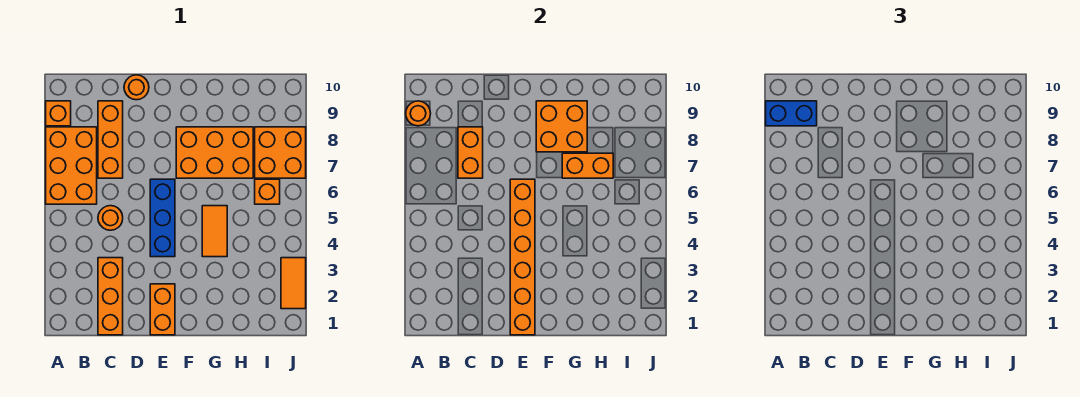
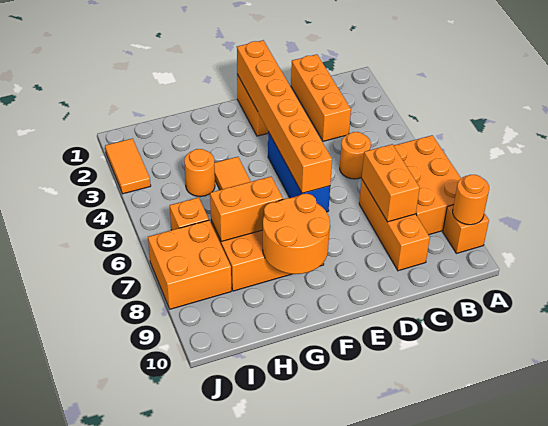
blue brick A9:B9 level 3 -> none
orange round brick D10 level 1 -> orange round brick H4 level 1
orange brick F8:G9 level 2 -> orange round brick F8:G9 level 2

